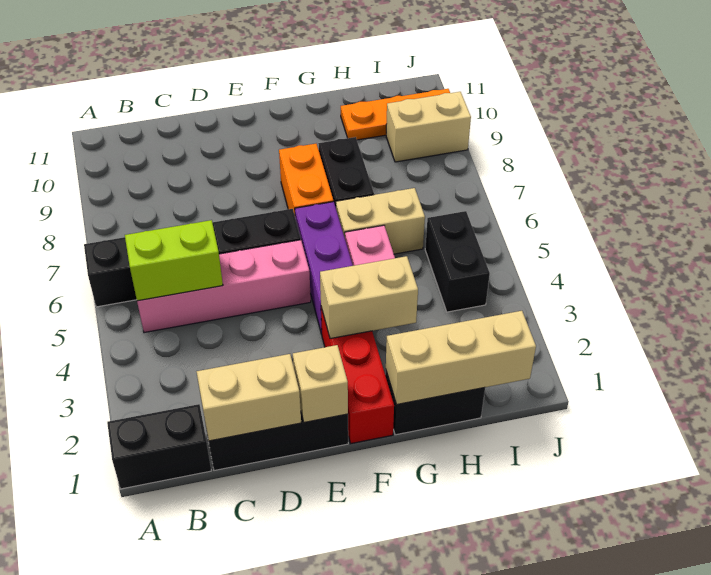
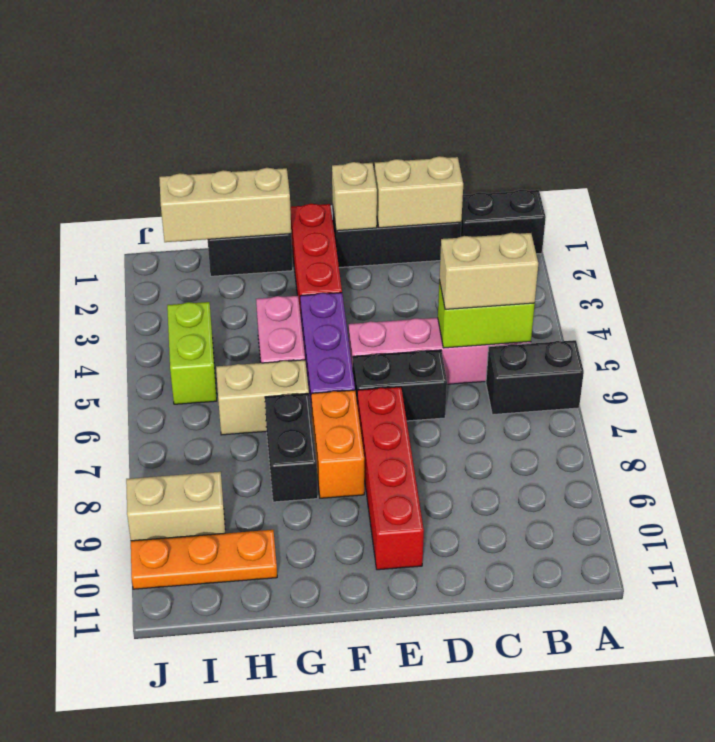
none -> red brick E7:E10 level 1
tan brick F3:G3 level 2 -> tan brick B5:C5 level 3
black brick I4:I5 level 1 -> lime brick I4:I5 level 1

